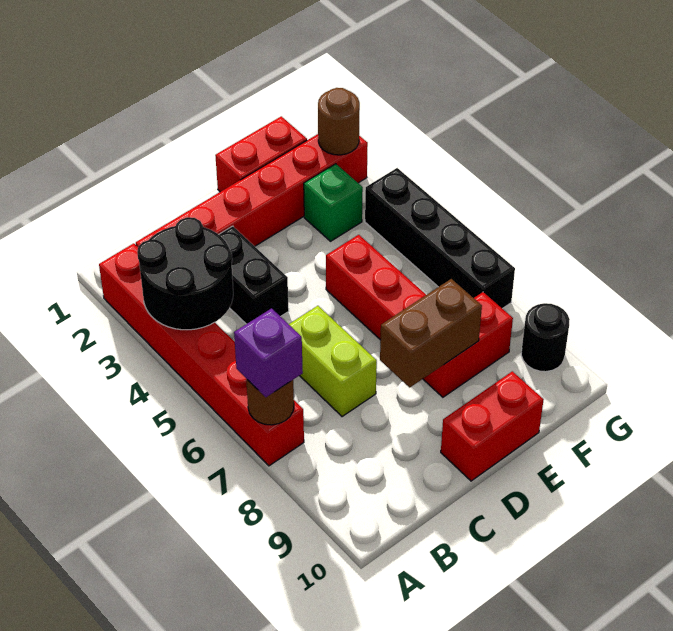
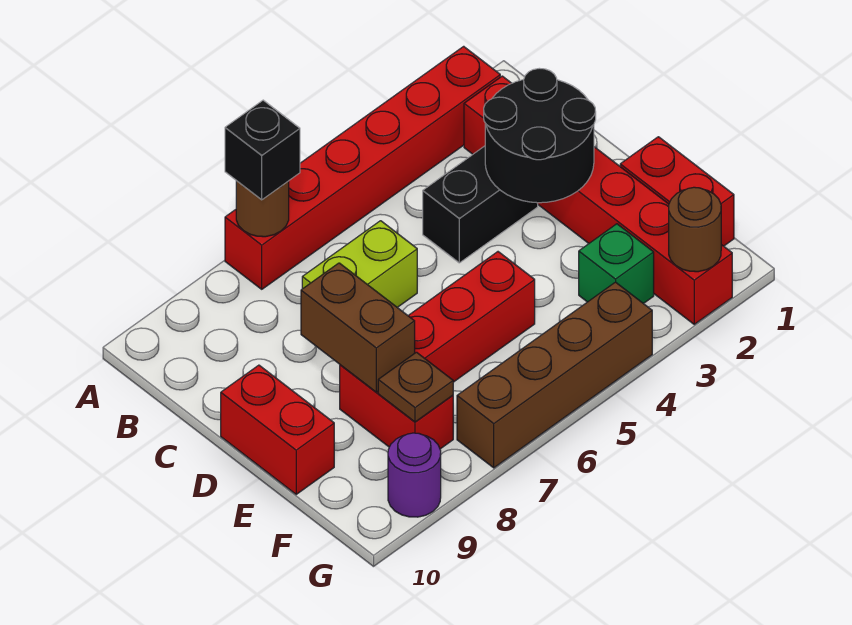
black round brick A3:B4 level 2 -> black round brick C2:D3 level 2
purple brick A7 level 3 -> black brick A7 level 3
none -> brown plate F8 level 2
black brick G4:G7 level 1 -> brown brick G4:G7 level 1
black round brick G9 level 1 -> purple round brick G9 level 1

